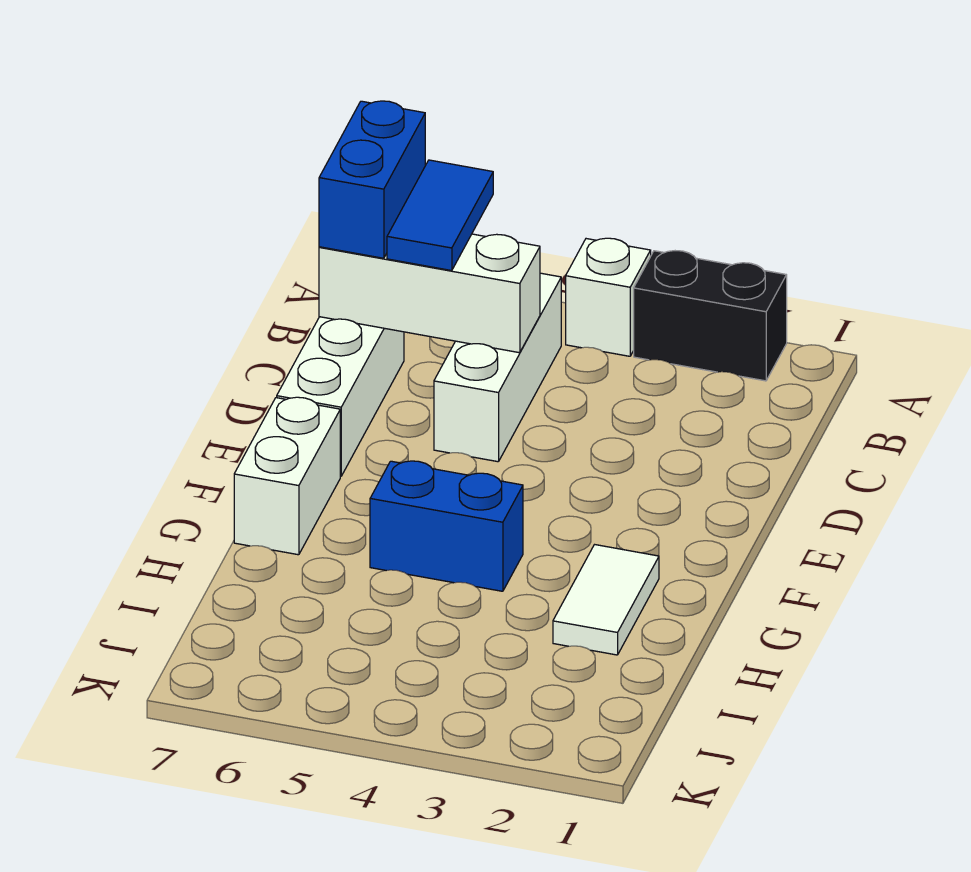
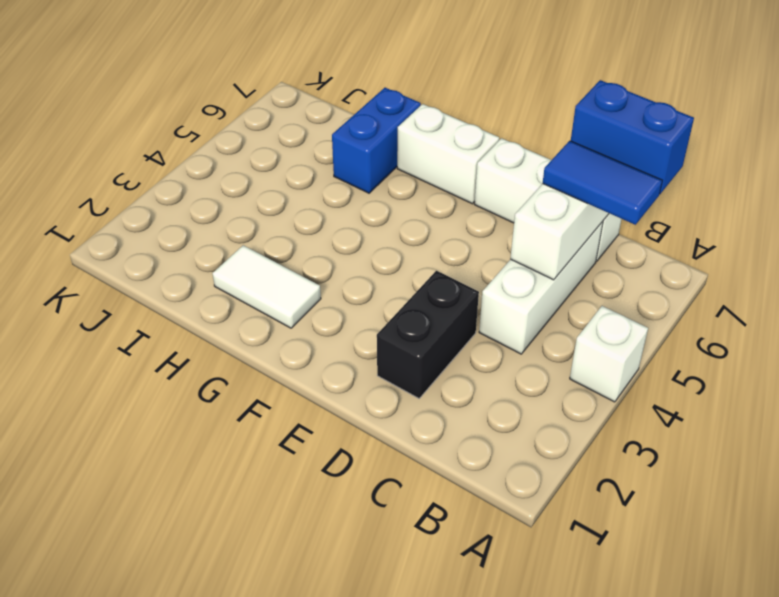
black brick A2:A3 level 1 -> black brick D2:D3 level 1
white brick B5:D5 level 1 -> white brick C4:C6 level 1
blue brick G4:G5 level 1 -> blue brick H6:H7 level 1

